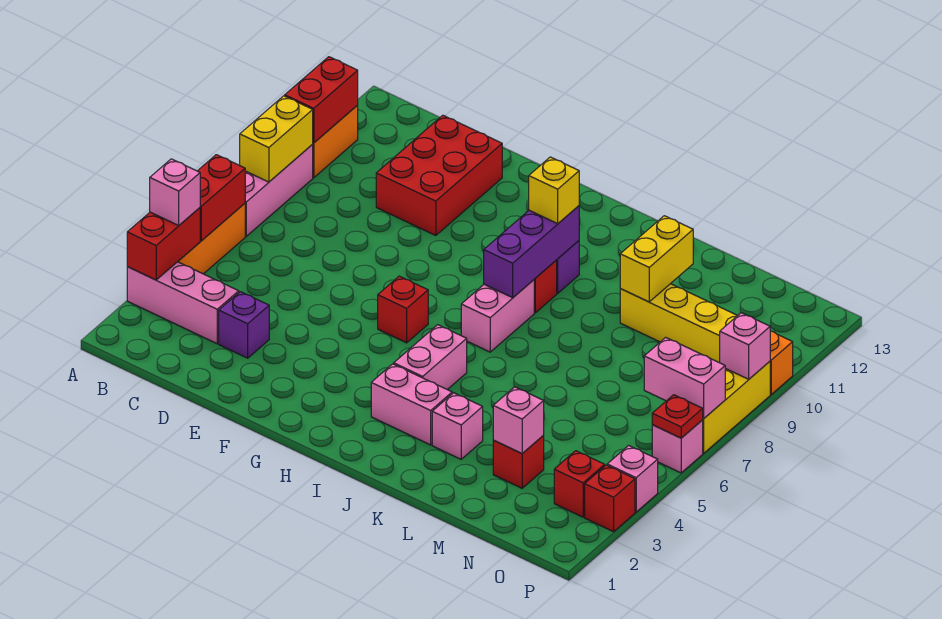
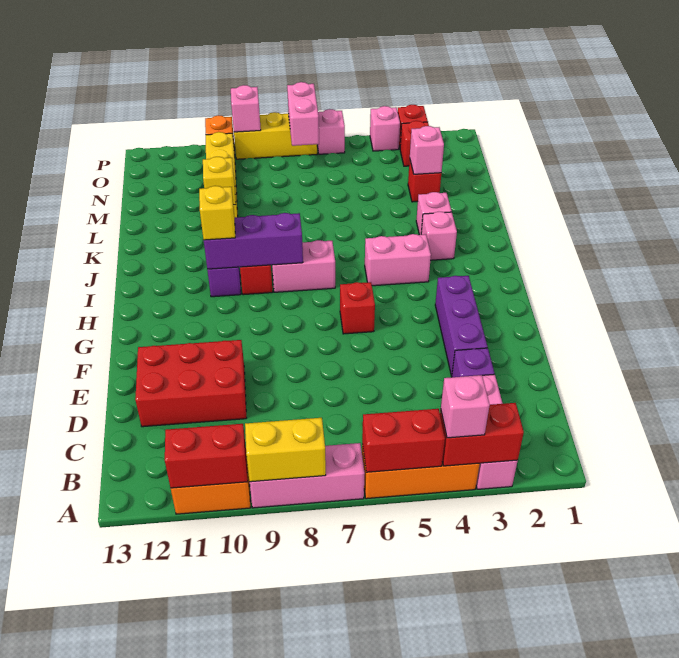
none -> purple brick E3:G3 level 1
pink brick I3:J3 level 1 -> pink brick J3 level 1
yellow brick L10:L11 level 2 -> yellow brick L10 level 2
red plate P6 level 2 -> none

